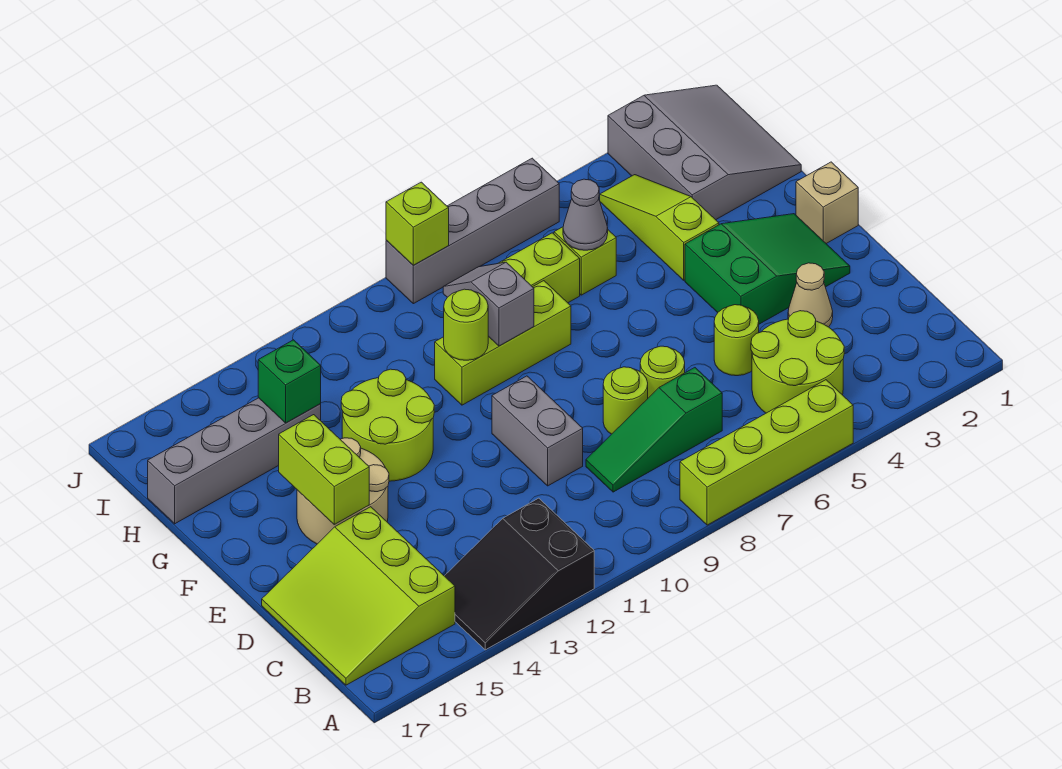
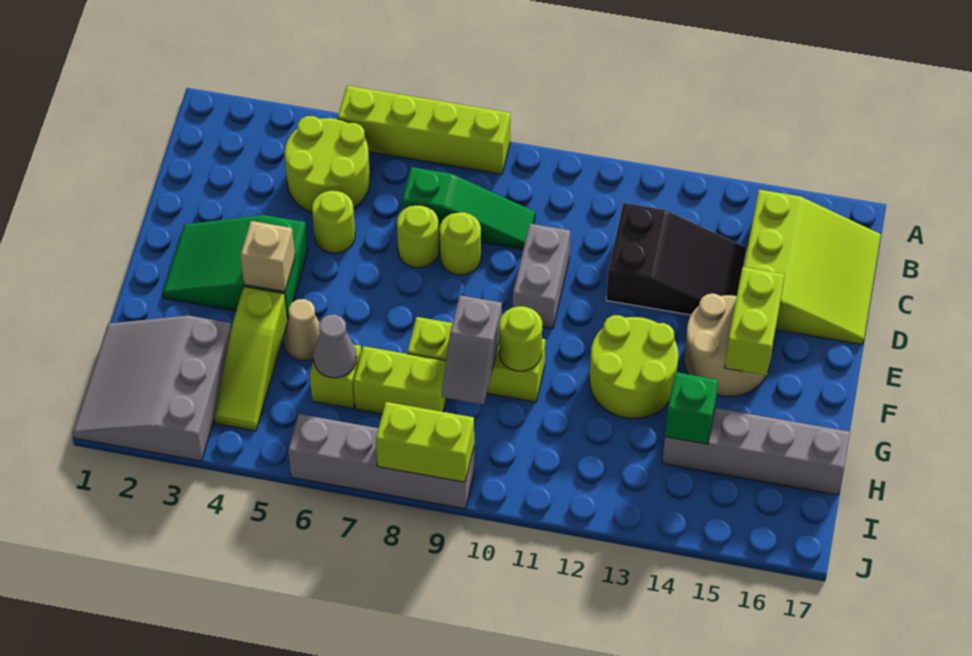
black slope A12:B14 level 1 top 12 -> black slope C12:D14 level 1 top 12
tan cone D3 level 1 -> tan cone G5 level 1
tan brick F1 level 1 -> tan brick F4 level 2
lime brick J9 level 2 -> lime brick J8:J9 level 2

